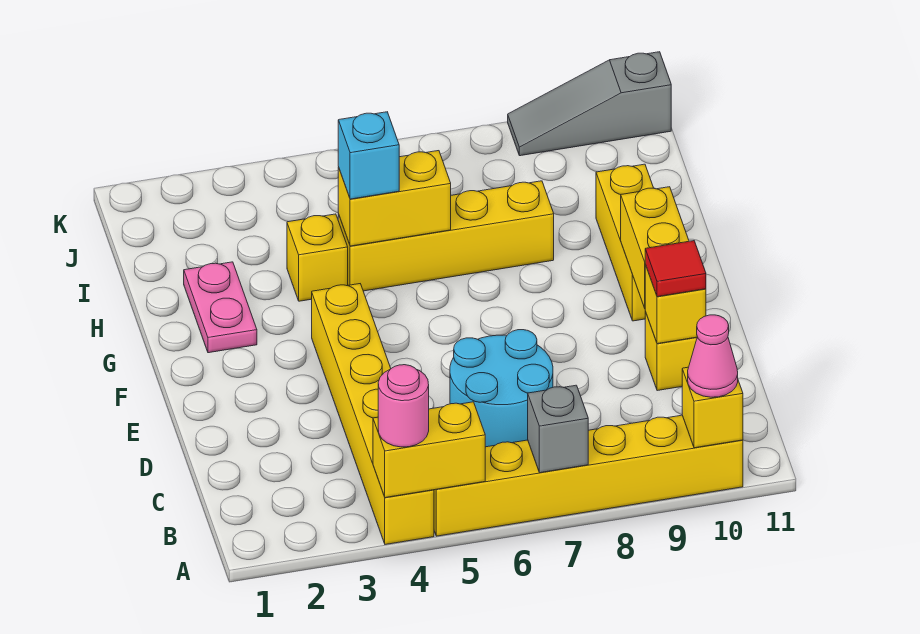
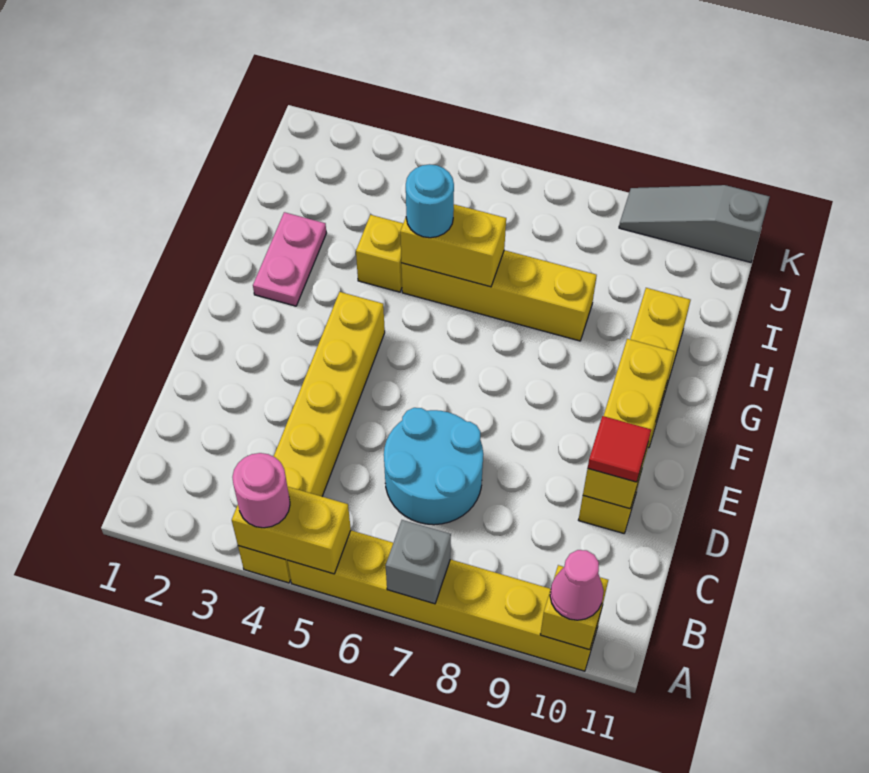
cyan brick H5 level 3 -> cyan round brick H5 level 3

